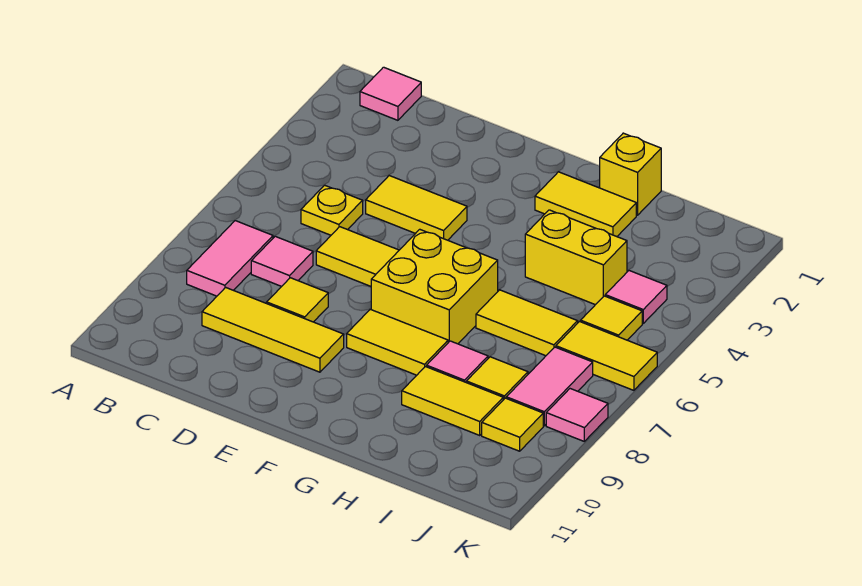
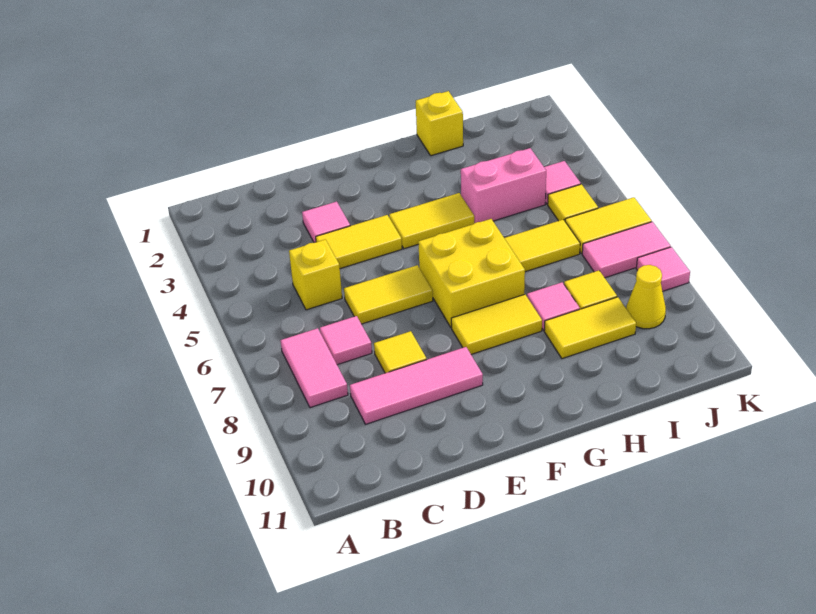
pink tile B1 level 1 -> pink tile D3 level 1
yellow plate C5 level 1 -> yellow brick C5 level 1
yellow tile C9:E9 level 1 -> pink tile C9:E9 level 1
yellow tile G2:H2 level 1 -> yellow tile F4:G4 level 1
yellow brick H4:I4 level 1 -> pink brick H4:I4 level 1
pink tile J7:J8 level 1 -> pink tile J7:K7 level 1
yellow tile J9 level 1 -> yellow cone J9 level 1

